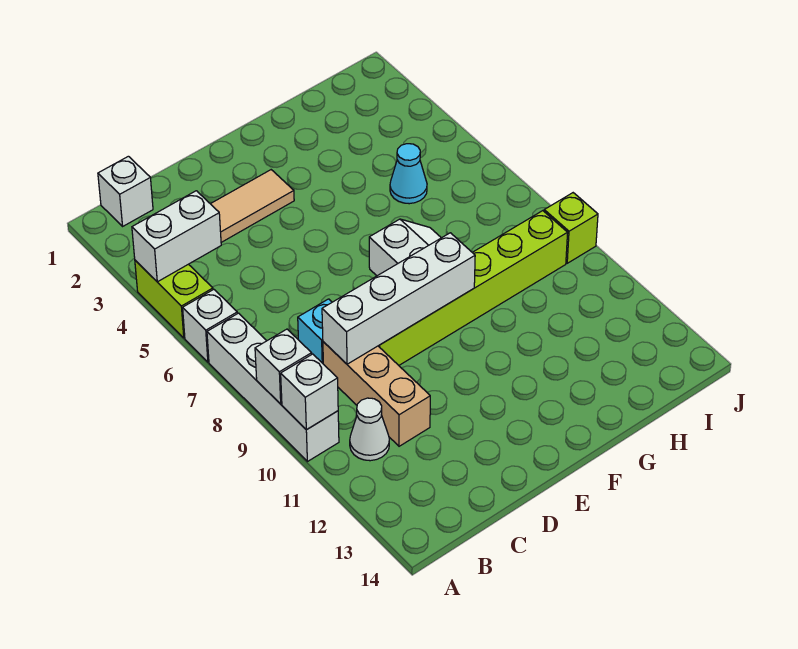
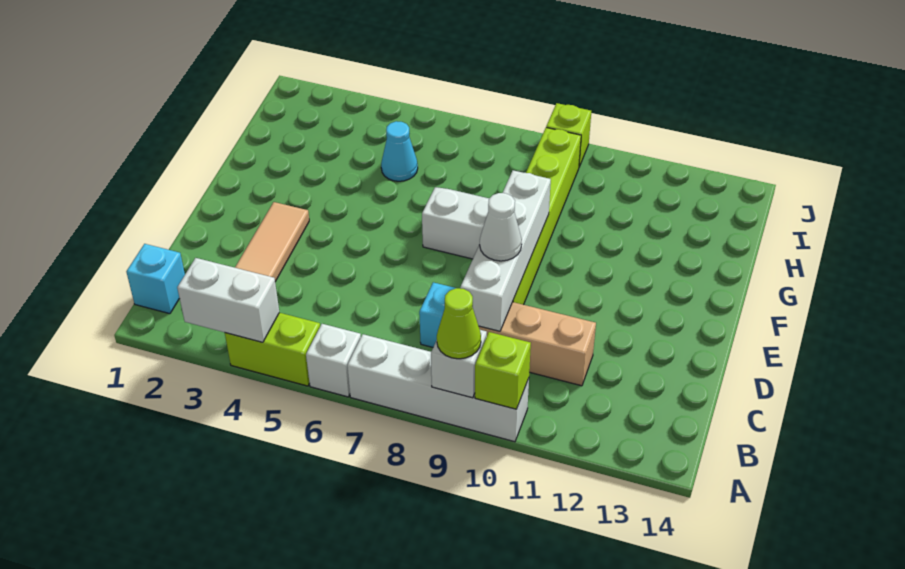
white brick A4:B4 level 2 -> white brick A3:A4 level 2
none -> lime cone A9 level 3
white brick A10 level 2 -> lime brick A10 level 2
white brick B1 level 1 -> cyan brick B1 level 1
white cone B11 level 1 -> white cone D9 level 3

